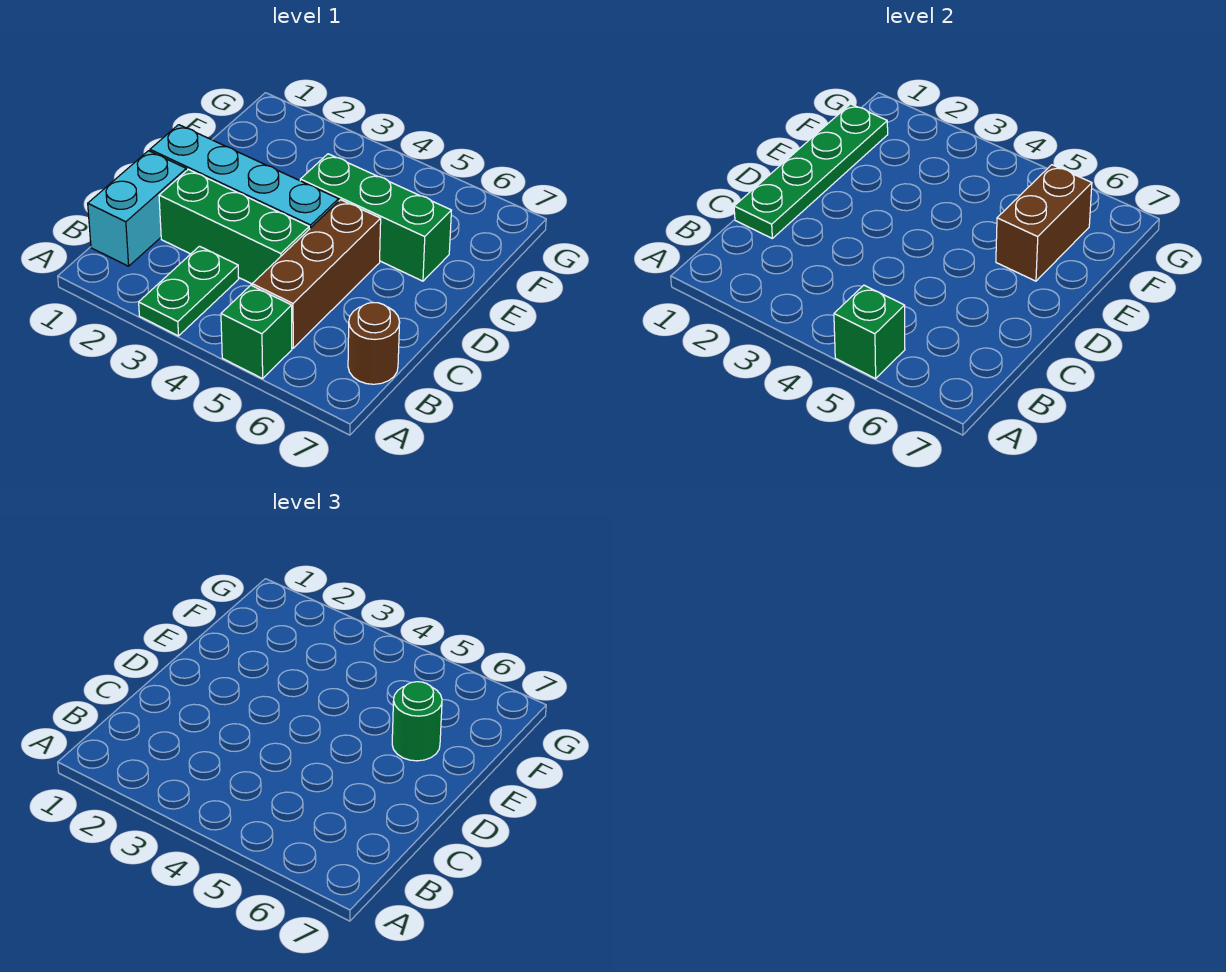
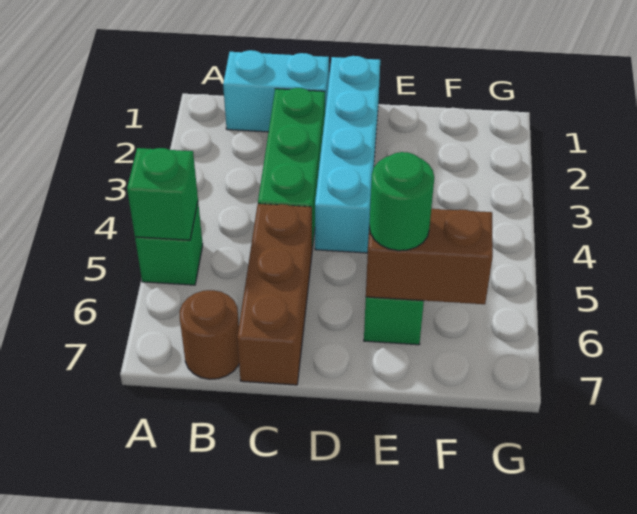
green plate A3:B3 level 1 -> none
brown brick B5:D5 level 1 -> brown brick C5:C7 level 1
green plate C1:F1 level 2 -> none

